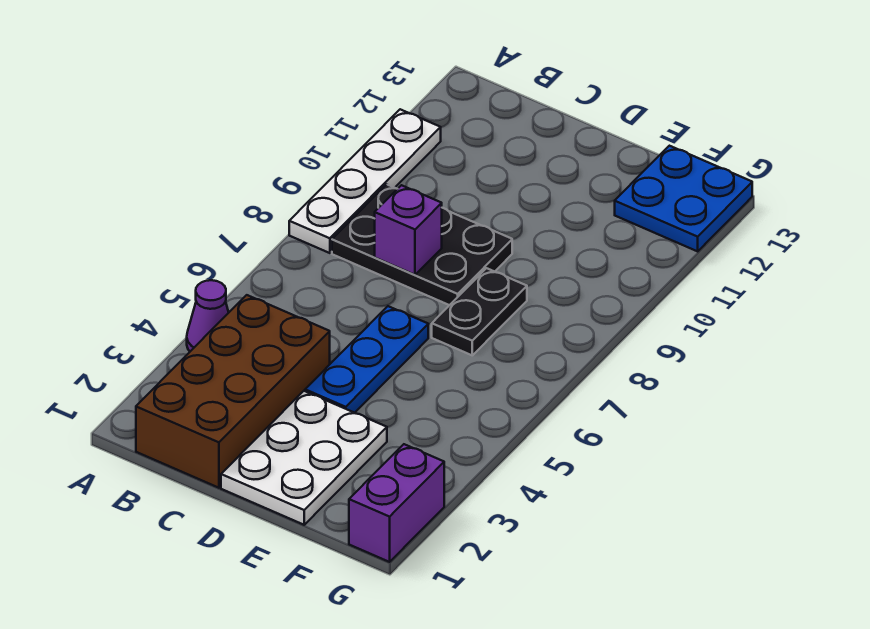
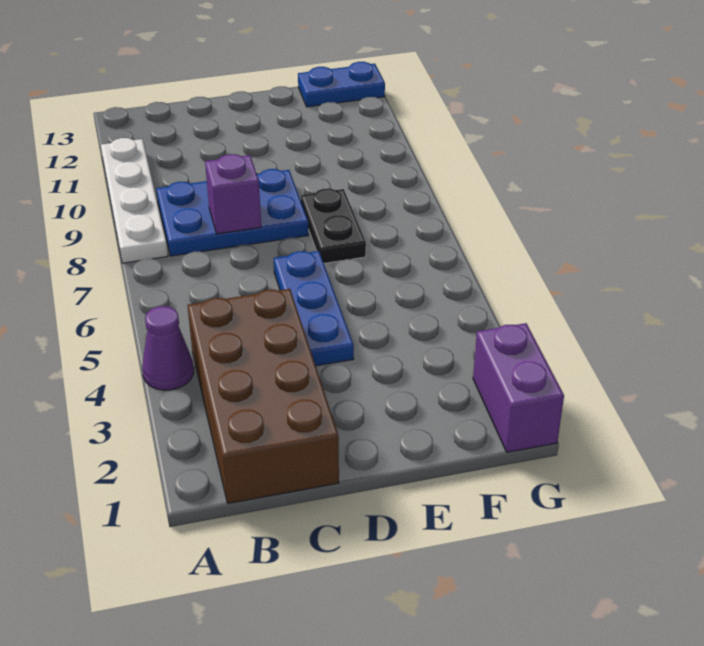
black plate B8:D9 level 1 -> blue plate B8:D9 level 1
white plate D1:E3 level 1 -> none
blue plate F12:G13 level 1 -> blue plate F13:G13 level 1

